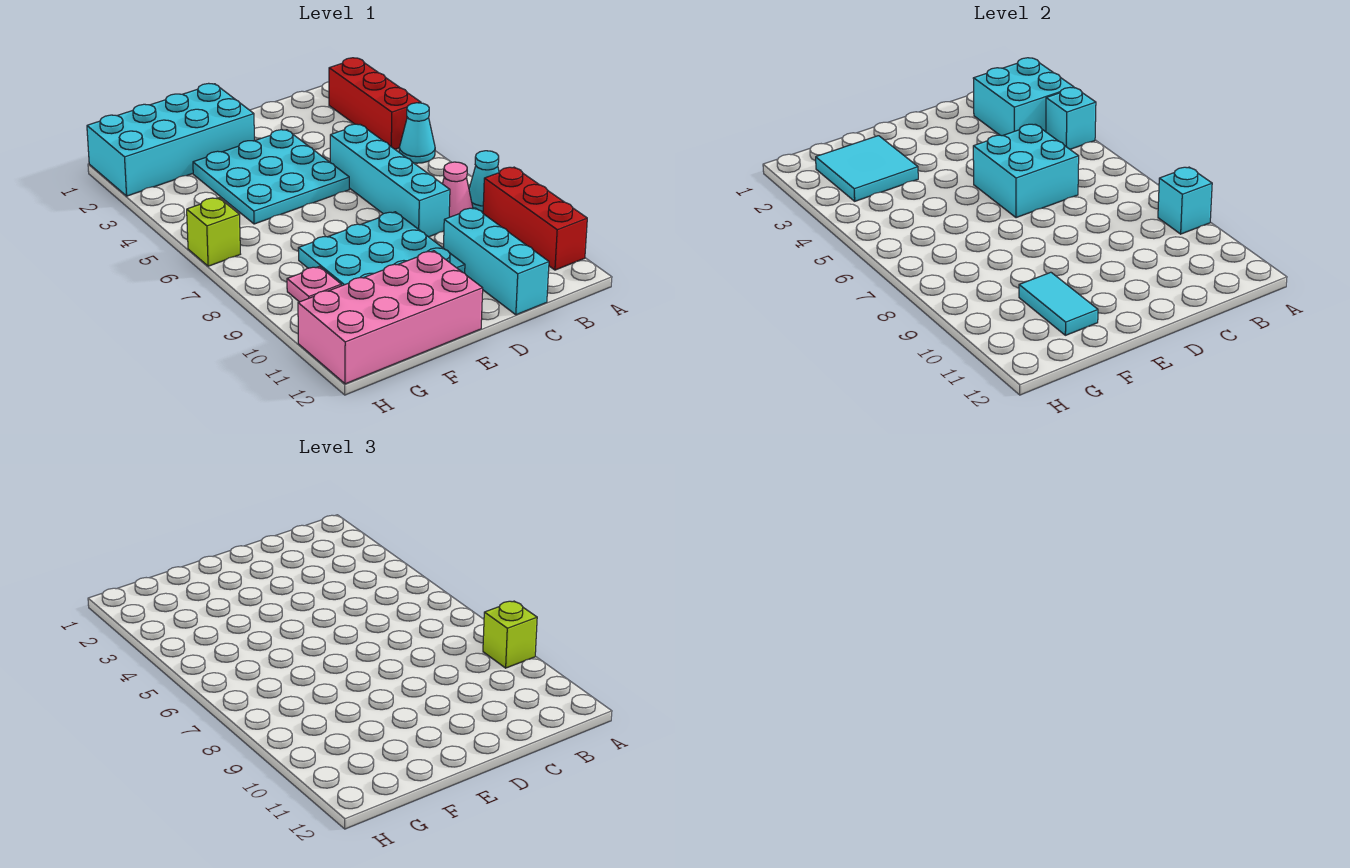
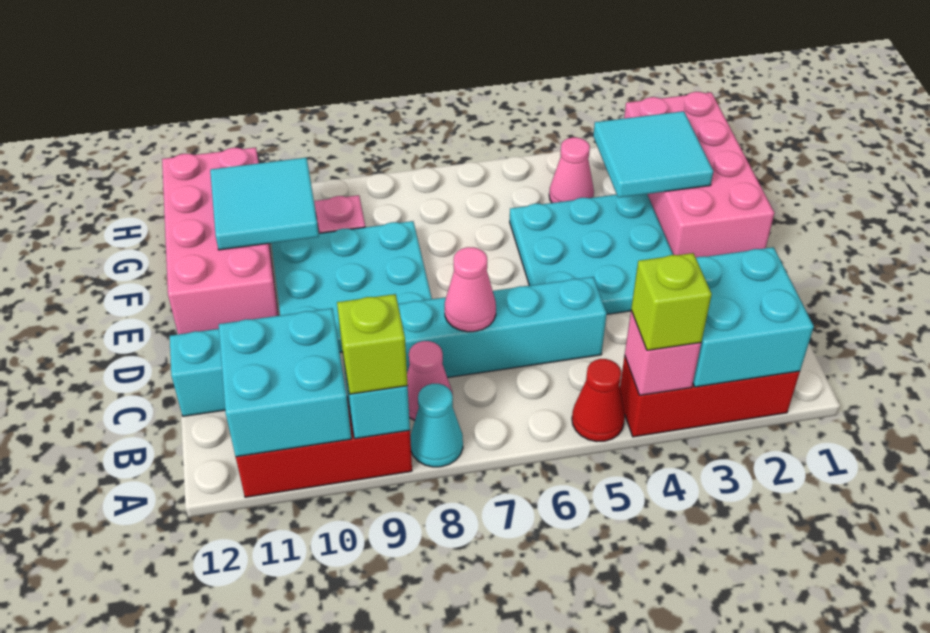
cyan brick A4 level 2 -> pink brick A4 level 2
cyan cone A5 level 1 -> red cone A5 level 1
cyan brick C5:D6 level 2 -> cyan brick A10:B11 level 2
none -> pink cone C7 level 2
cyan brick E1:H2 level 1 -> pink brick E1:H2 level 1
cyan tile F10:F11 level 2 -> cyan tile F10:G11 level 2
none -> pink cone G4 level 1
lime brick H6 level 1 -> lime brick A4 level 3

